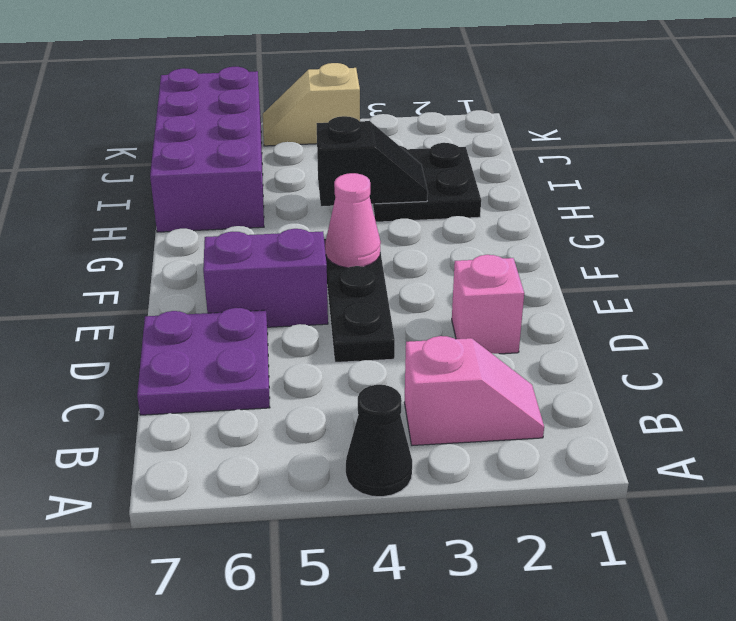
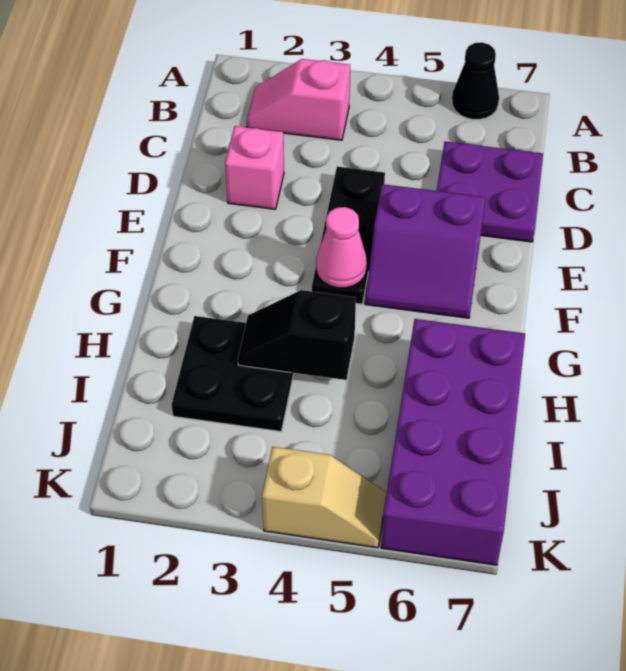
black cone A4 level 1 -> black cone A6 level 1

